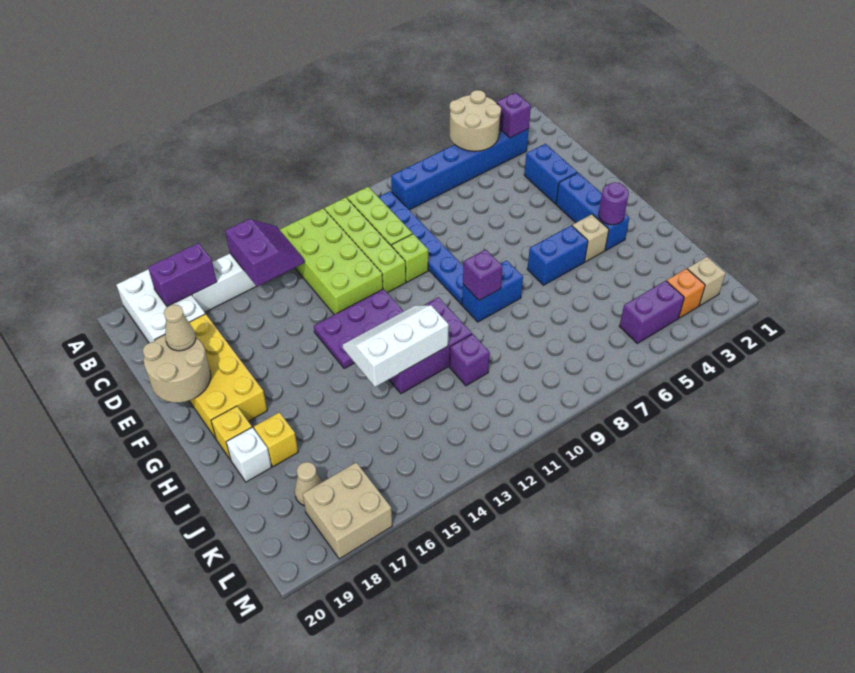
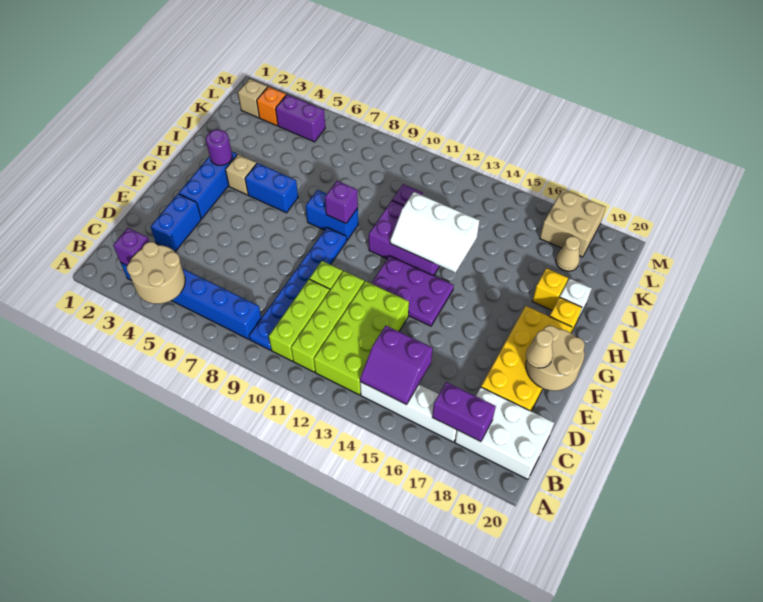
white brick A18:C19 level 1 -> white brick B18:C20 level 1
purple slope B14:C15 level 2 top 15 -> purple slope B14:C15 level 2 top C

